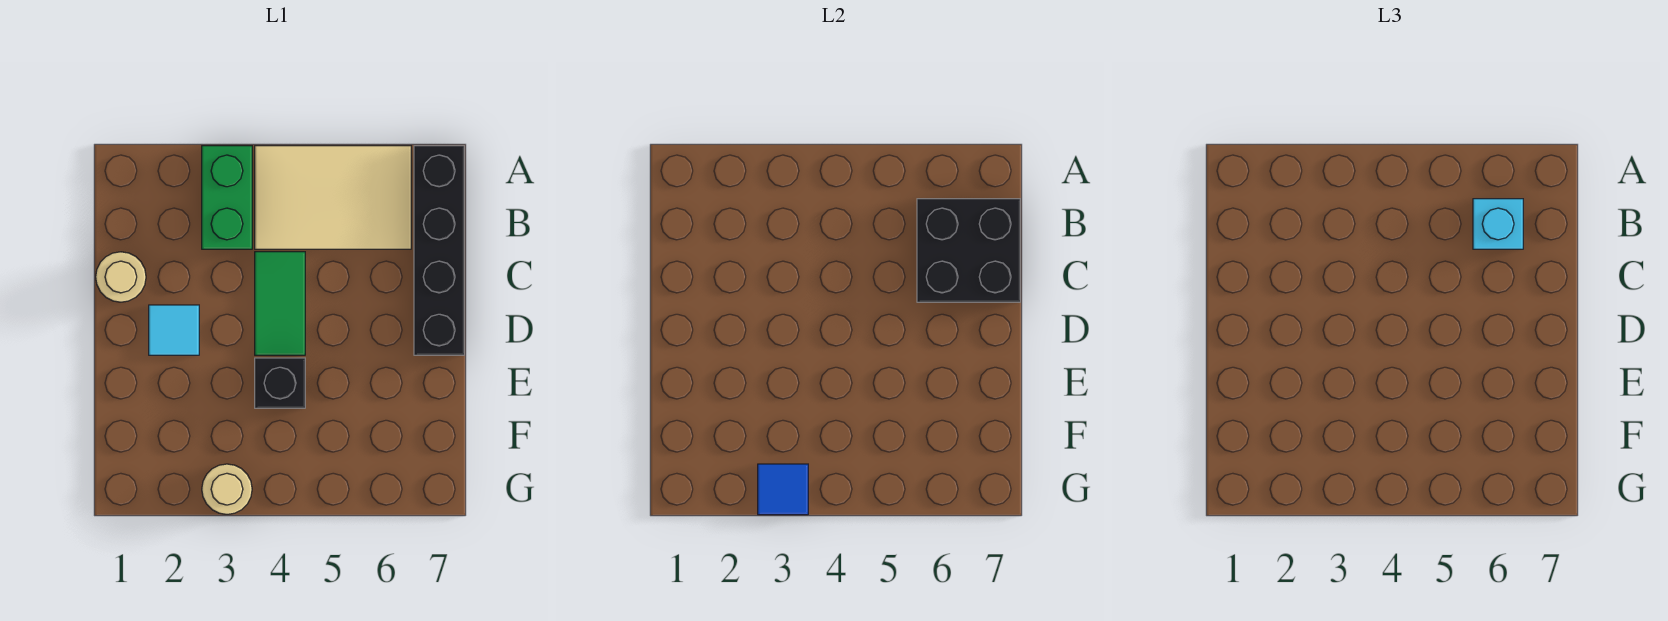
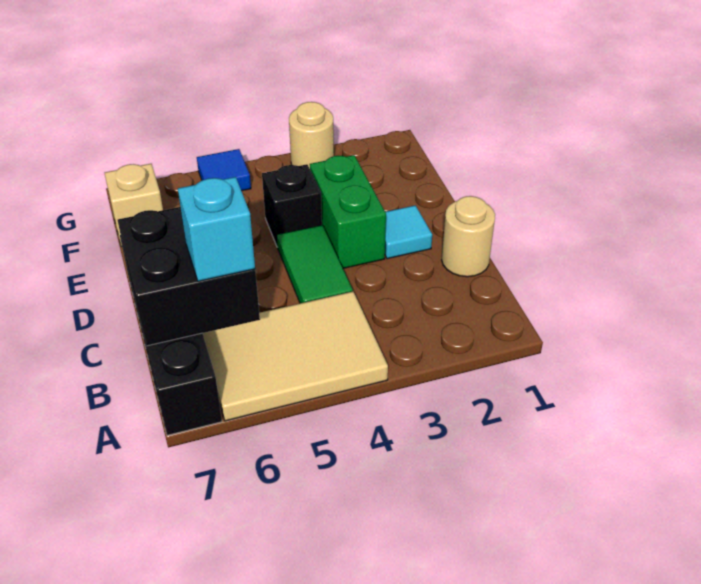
green brick A3:B3 level 1 -> green brick D3:E3 level 1
none -> tan brick F7 level 1
blue tile G3 level 2 -> blue tile G5 level 1

